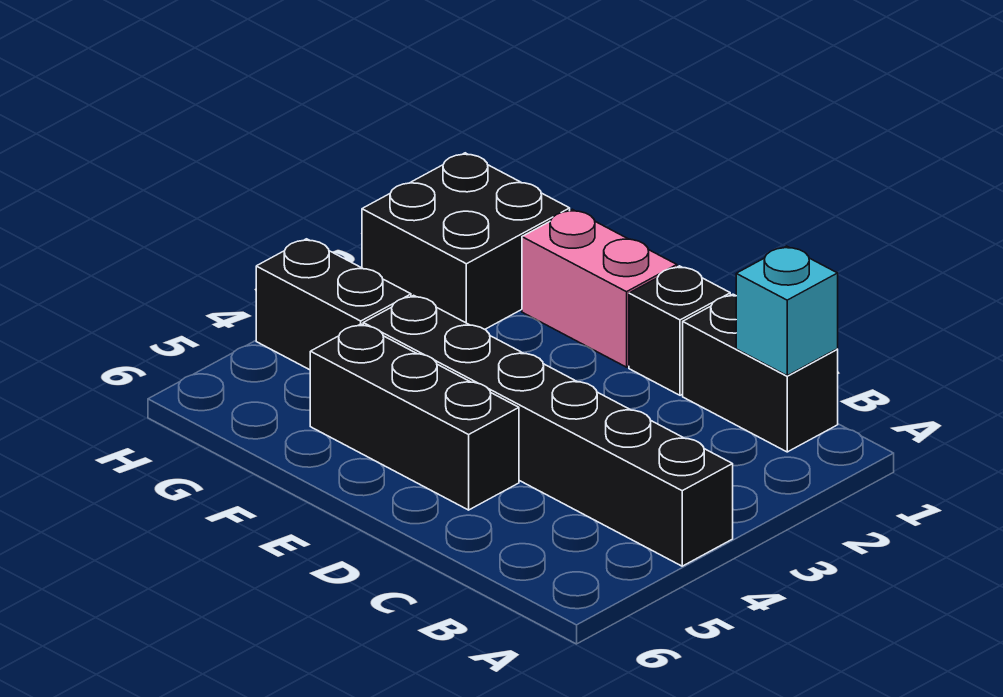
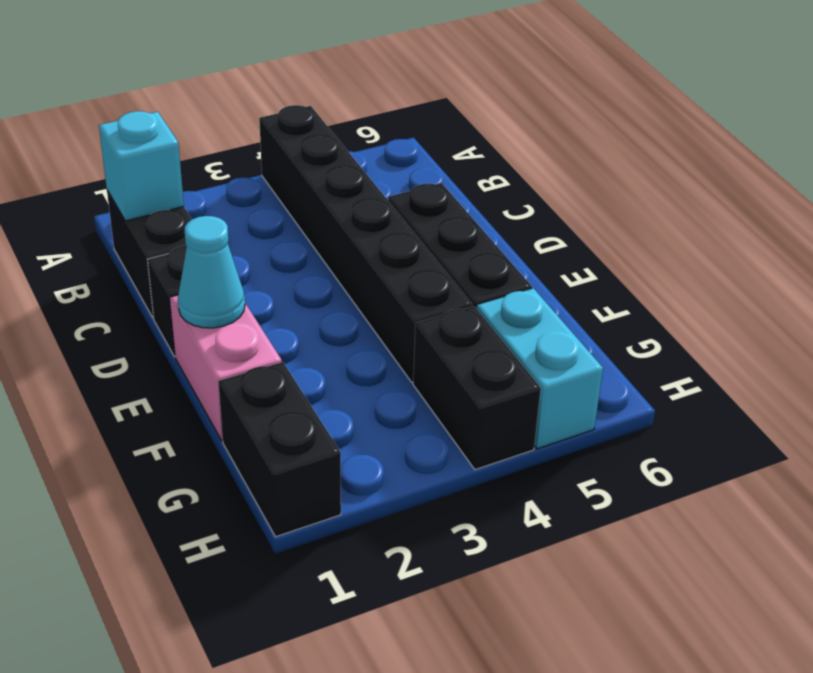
none -> cyan cone E1 level 2
black brick G1:H2 level 1 -> black brick G1:H1 level 1
none -> cyan brick G5:H5 level 1

